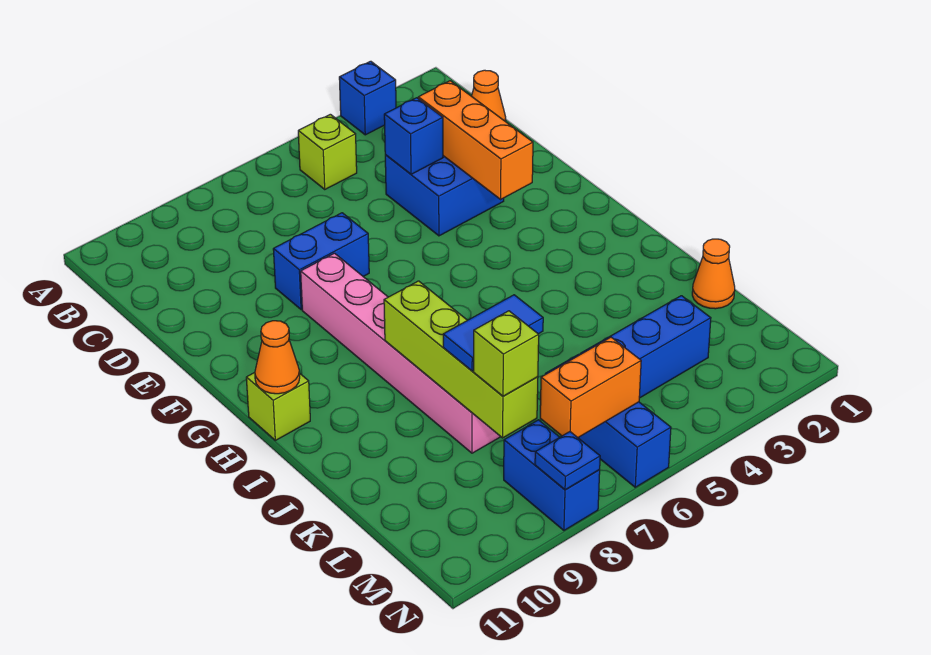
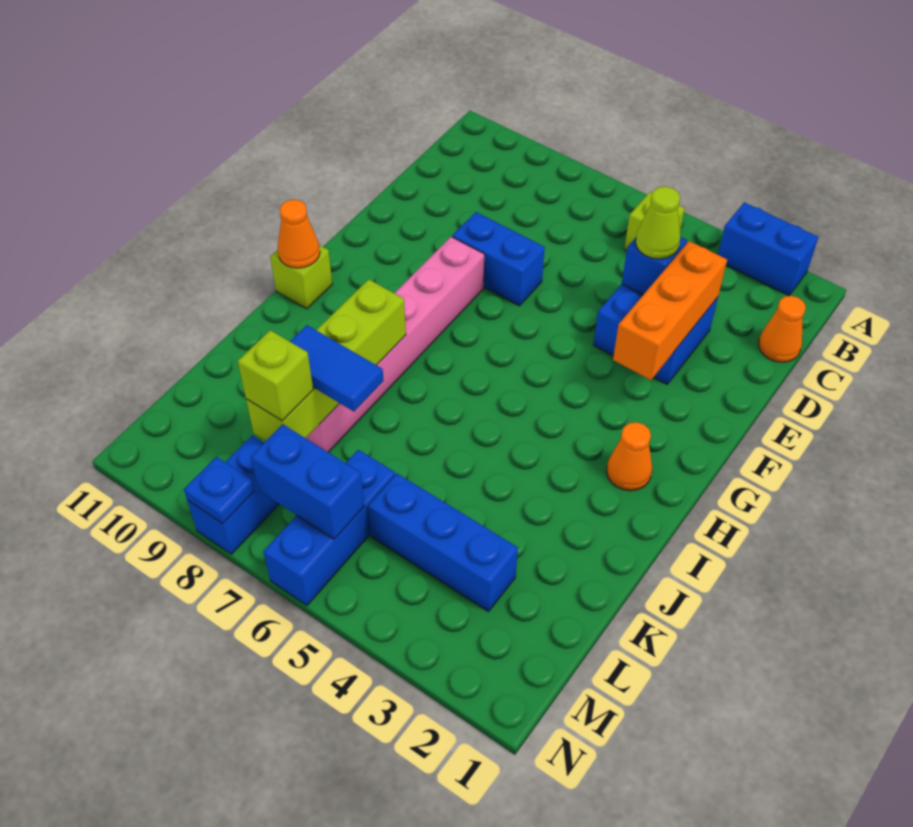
blue brick A3 level 1 -> blue brick A2:A3 level 1
none -> lime cone D4 level 3
orange cone K1 level 1 -> orange cone H2 level 1
orange brick M6:M7 level 2 -> blue brick M6:M7 level 2

